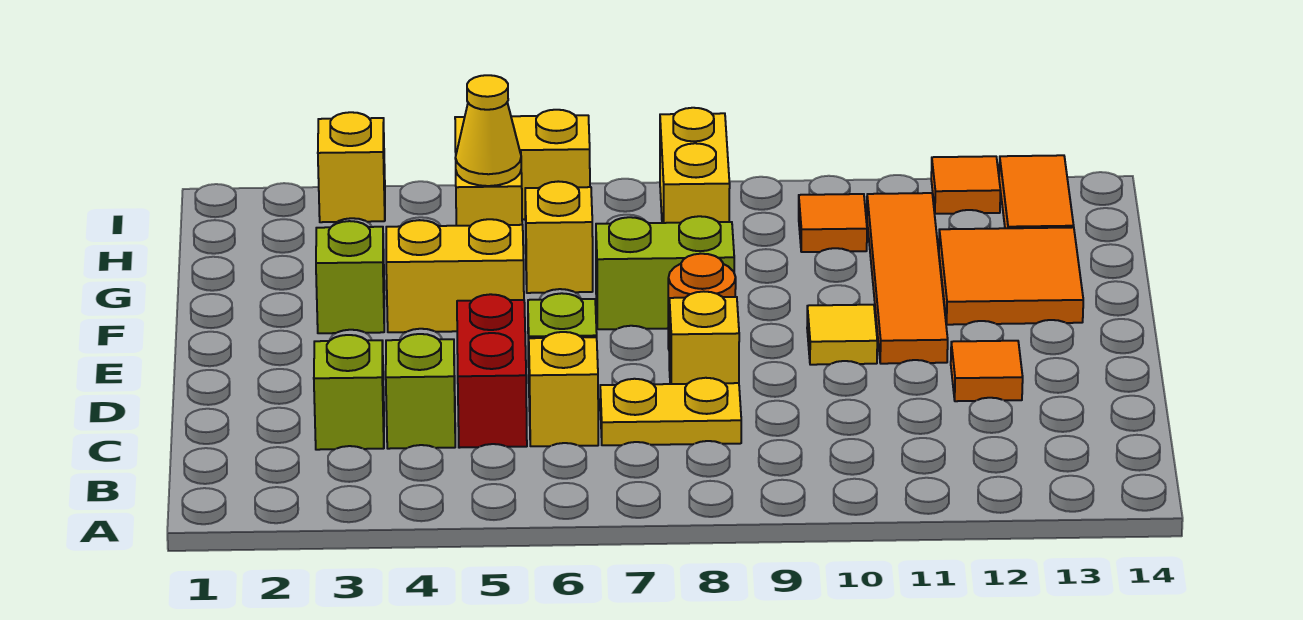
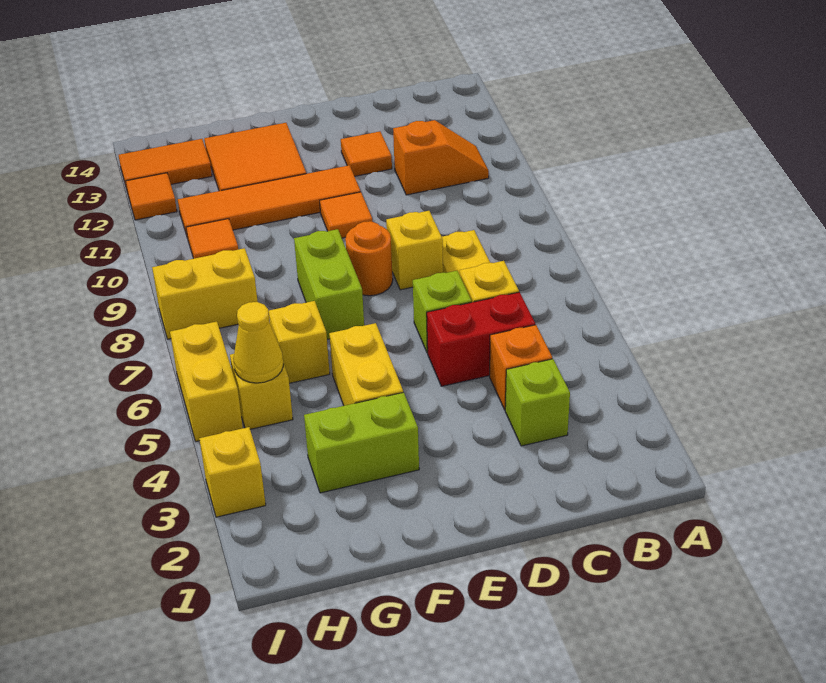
none -> orange slope B11:C11 level 1 top C
lime brick C4 level 1 -> orange brick C4 level 1
yellow tile E10 level 1 -> orange tile E10 level 1
lime brick F3 level 1 -> lime brick F3:G3 level 1

